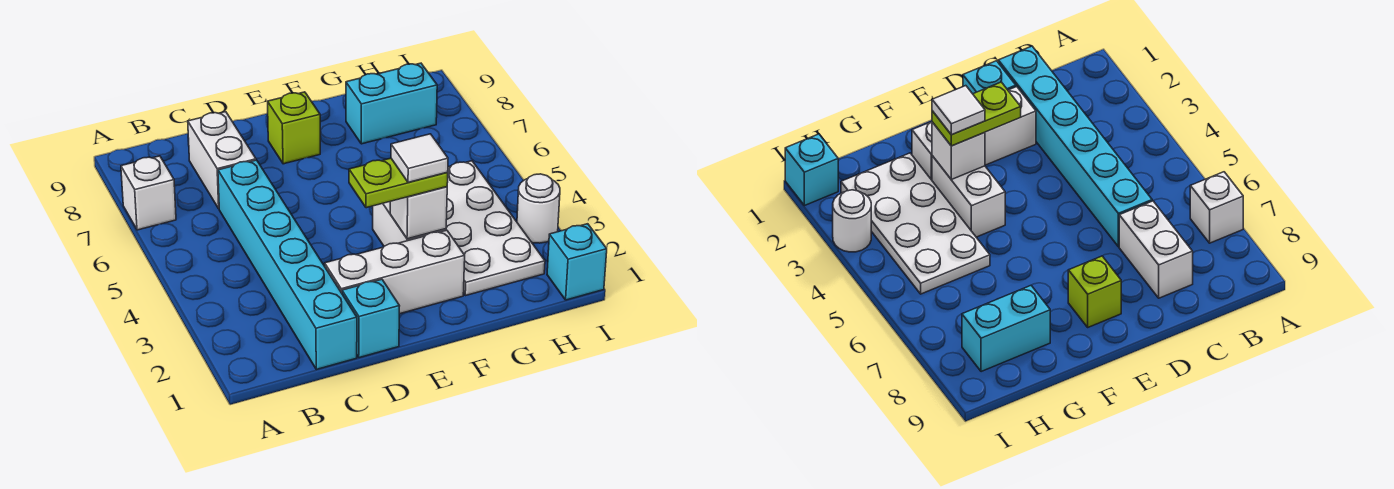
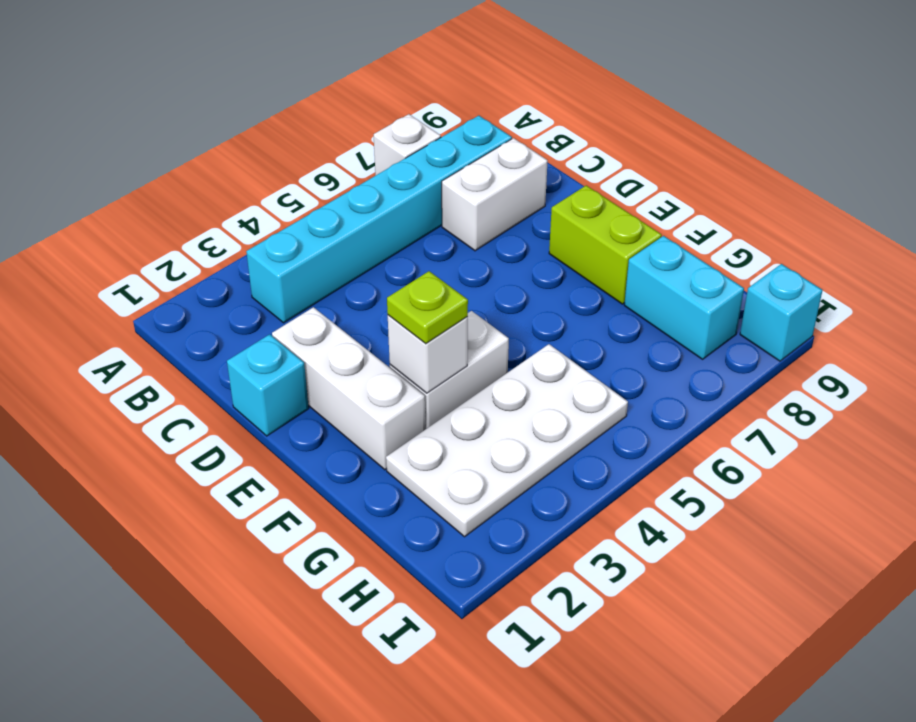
cyan brick C1:C6 level 1 -> cyan brick B3:B8 level 1
lime plate E3:F3 level 3 -> lime plate F3 level 3
lime brick E8 level 1 -> lime brick E8:F8 level 1
white tile F3 level 4 -> none
cyan brick I1 level 1 -> cyan brick I9 level 1
white round brick I3 level 1 -> none

